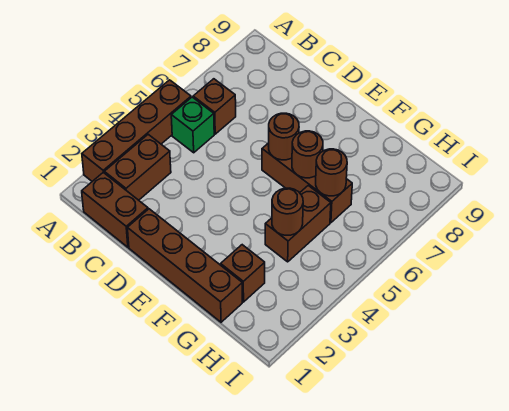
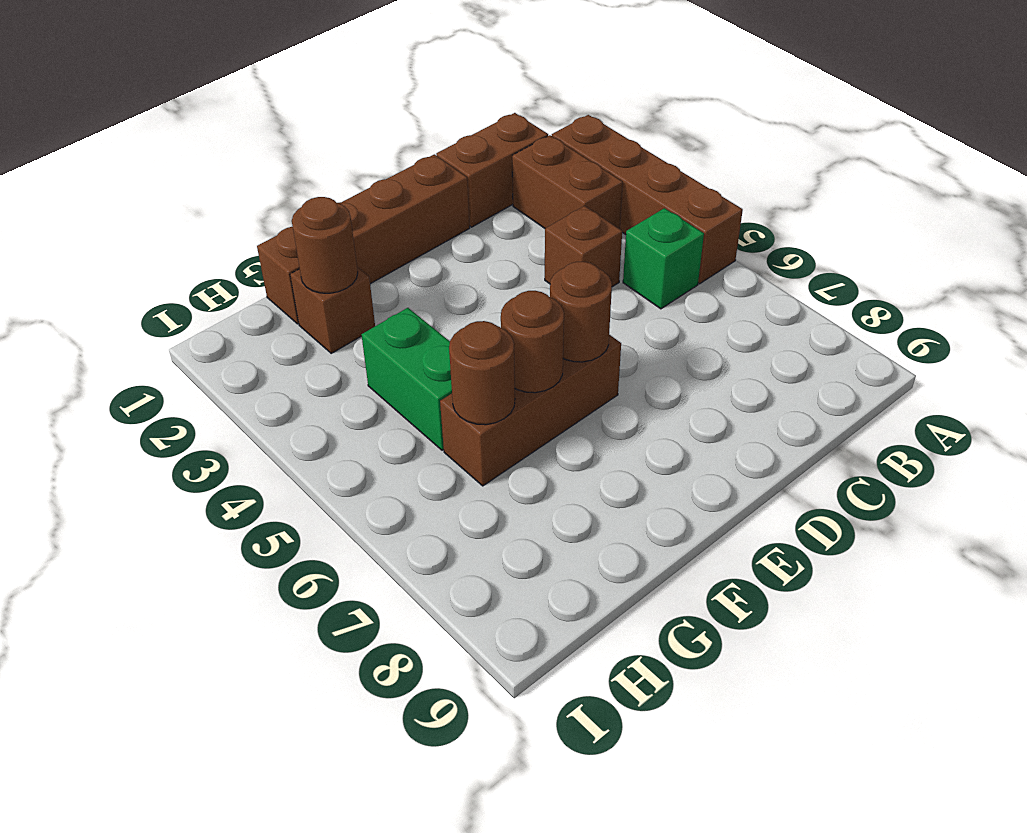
brown brick B6 level 1 -> brown brick C4 level 1
brown brick G4:G5 level 1 -> green brick G4:G5 level 1
brown round brick G4 level 2 -> brown round brick G2 level 2

